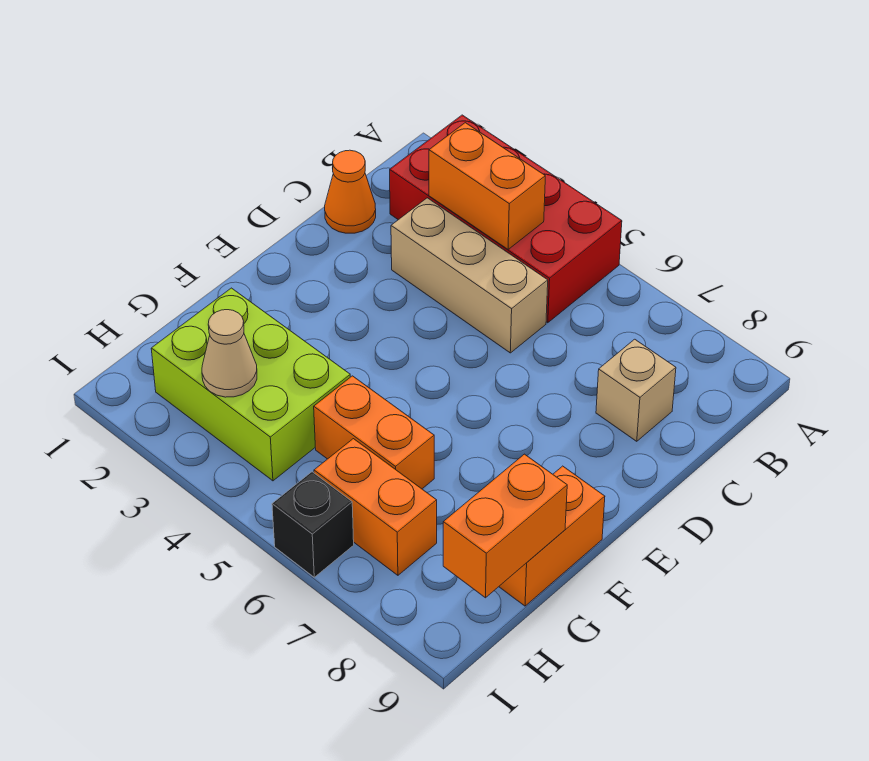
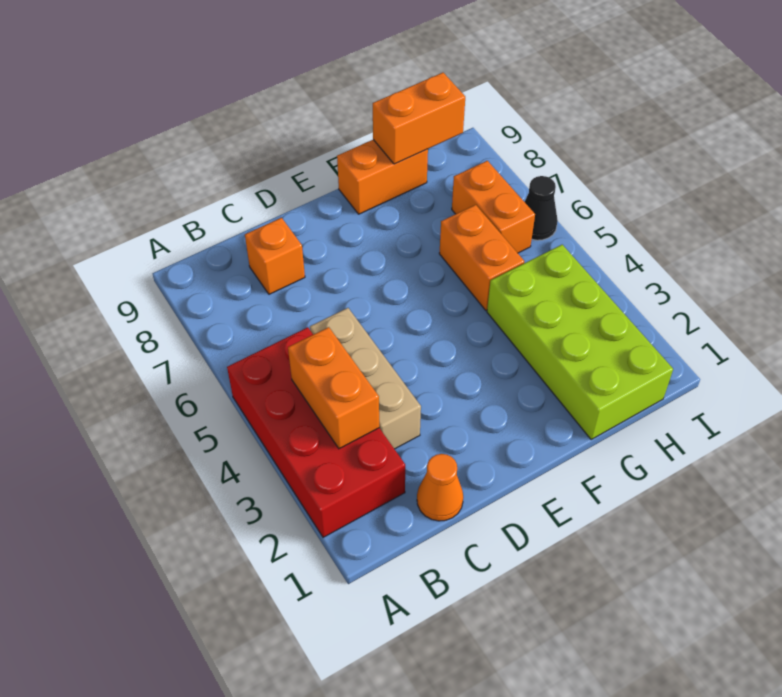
tan brick C8 level 1 -> orange brick C8 level 1
lime brick G2:H4 level 1 -> lime brick G1:H4 level 1
tan cone H3 level 2 -> none
black brick I6 level 1 -> black cone I6 level 1

